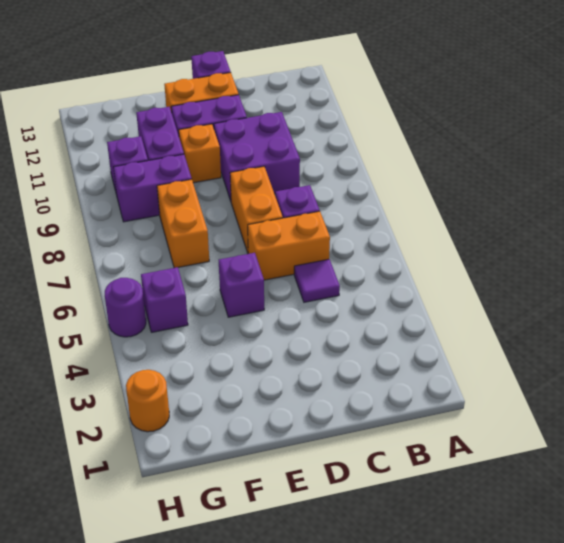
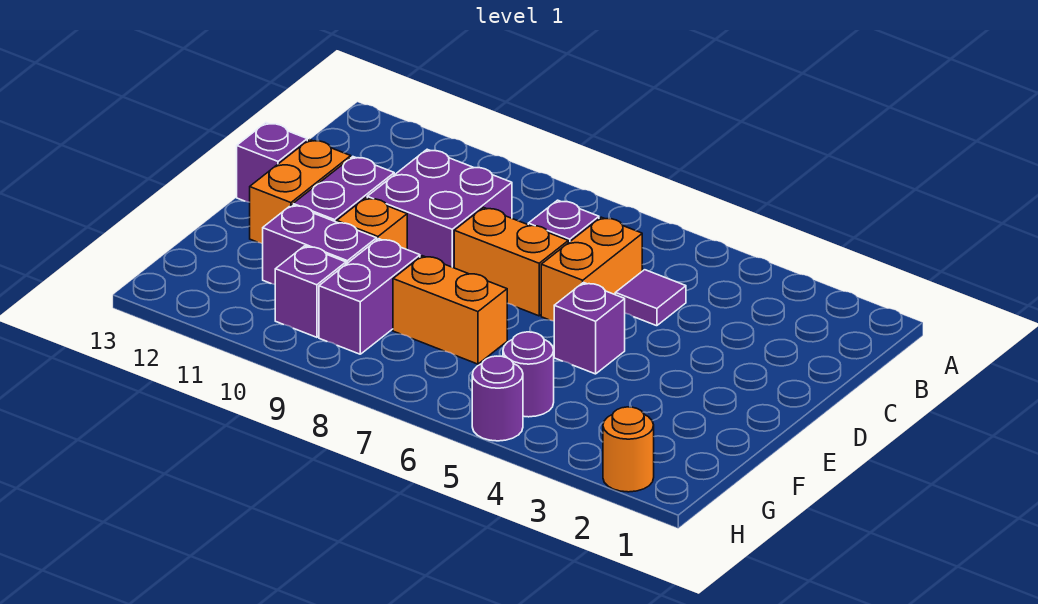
purple brick G5 level 1 -> purple round brick G5 level 1

